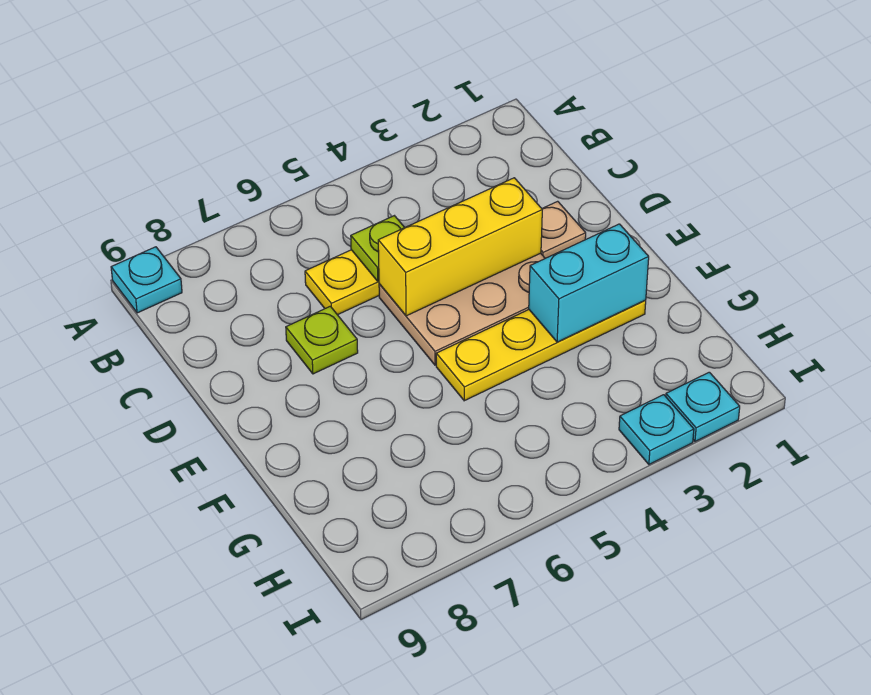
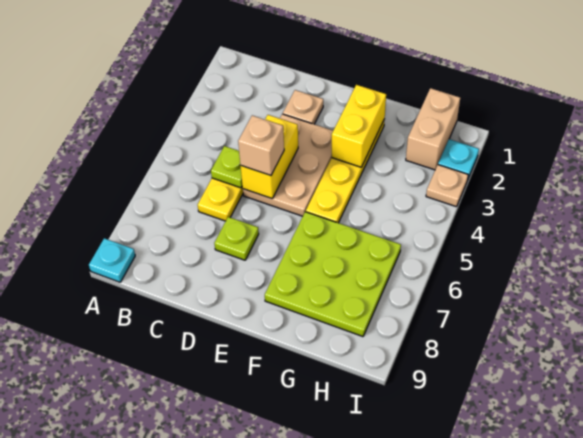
yellow brick D3:D5 level 2 -> yellow brick D4:D5 level 2
none -> tan brick D5 level 3
cyan brick F2:F3 level 2 -> yellow brick F2:F3 level 2
none -> lime plate F6:H8 level 1
none -> tan brick H1:H2 level 1
cyan plate I3 level 1 -> tan plate I3 level 1

